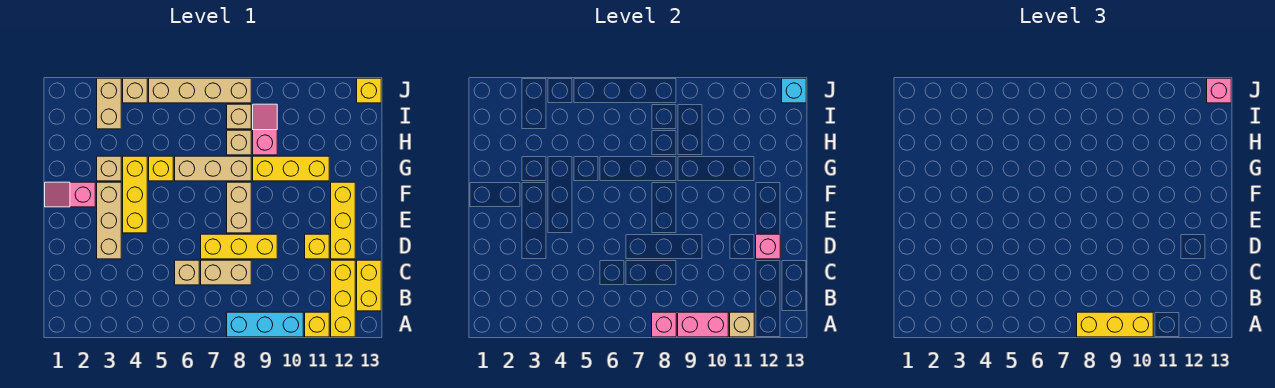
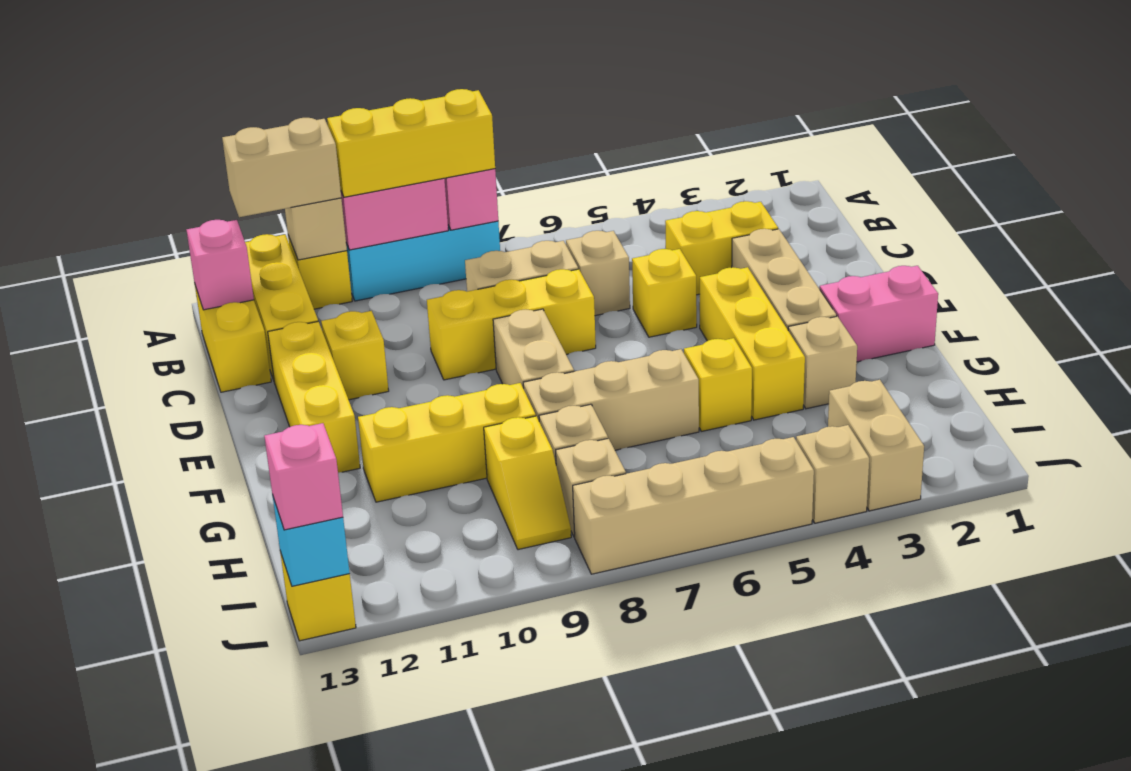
none -> tan brick A11:A12 level 3
none -> yellow brick C3:C4 level 1
none -> yellow brick D5 level 1
pink brick D12 level 2 -> pink brick B13 level 2
pink slope F1:F2 level 1 top 2 -> pink brick F1:F2 level 1
pink slope H9:I9 level 1 top H -> yellow slope H9:I9 level 1 top H

